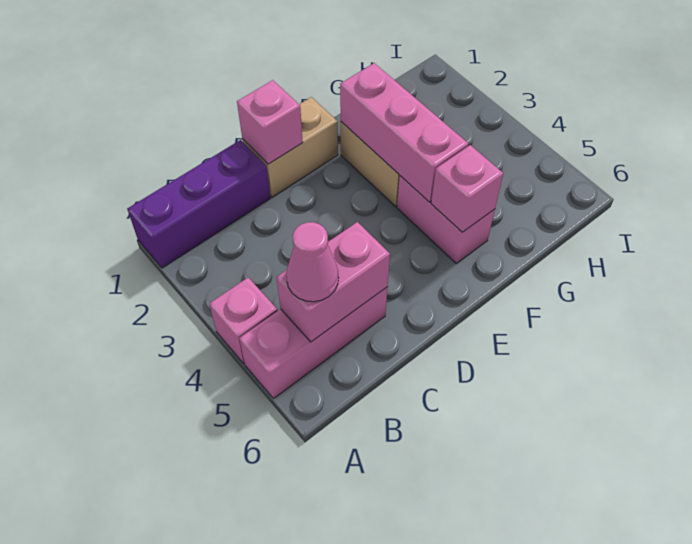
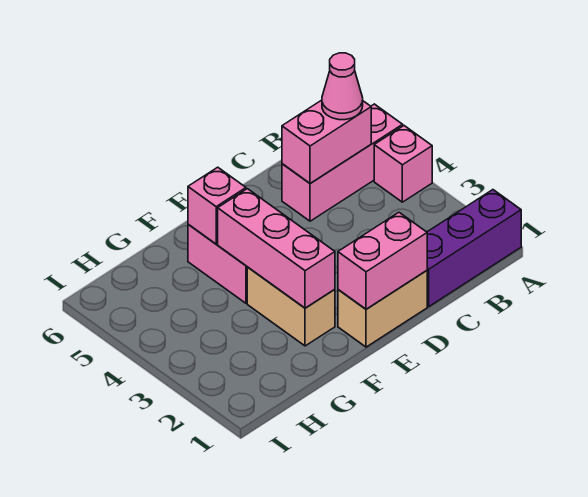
pink brick D1 level 2 -> pink brick D1:E1 level 2

